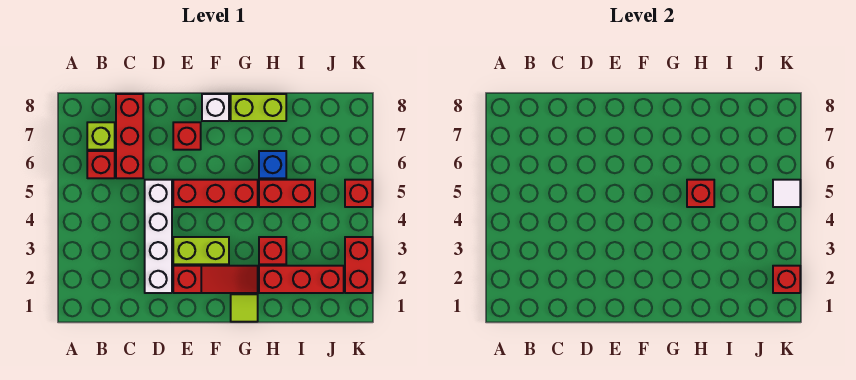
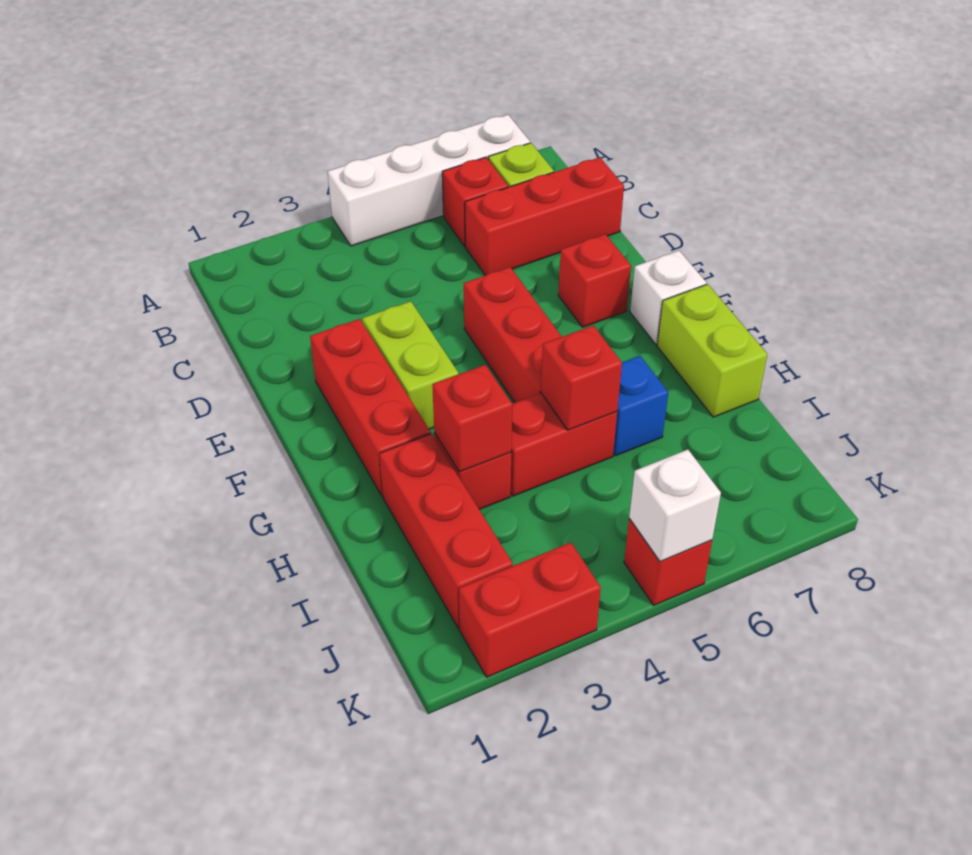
white brick D2:D5 level 1 -> white brick A4:A7 level 1
red slope E2:G2 level 1 top E -> red brick E2:G2 level 1
lime tile G1 level 1 -> none
red brick H5:I5 level 1 -> red brick H4:H5 level 1
red brick K2 level 2 -> red brick H3 level 2
white tile K5 level 2 -> white brick K5 level 2

